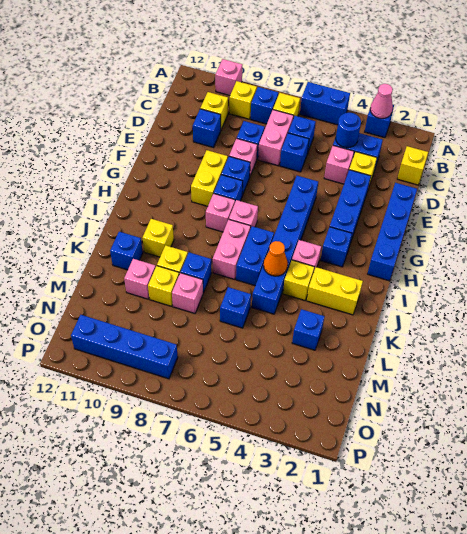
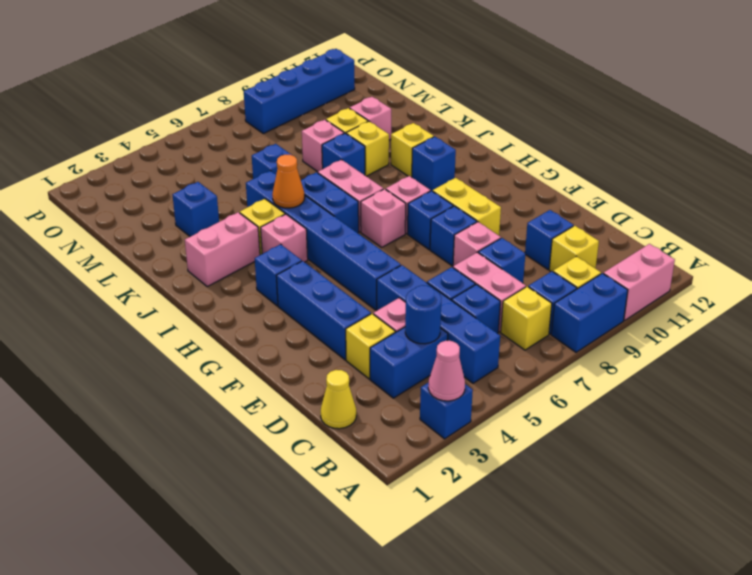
blue brick A5:A6 level 1 -> blue brick A8:A9 level 1
pink brick A10 level 1 -> pink brick A10:A11 level 1
yellow brick C1 level 1 -> yellow cone C1 level 1
blue brick E1:H1 level 1 -> blue brick B5:E5 level 1
yellow brick J2:J3 level 1 -> pink brick J2:J3 level 1
blue brick K11 level 1 -> blue brick I10 level 1

